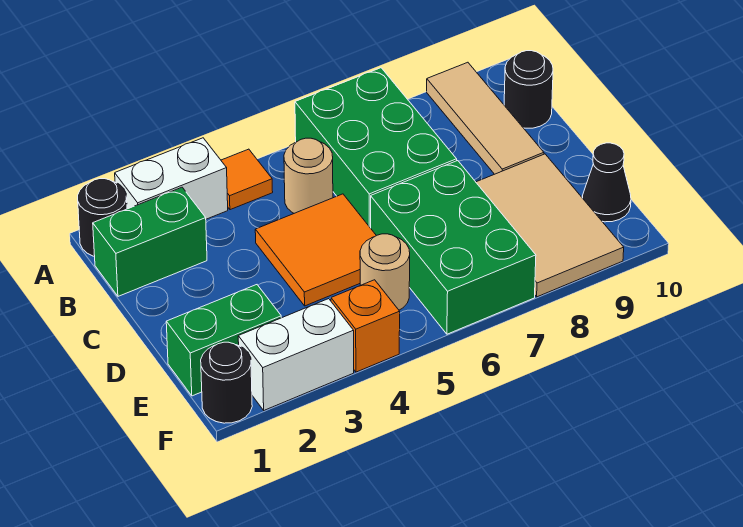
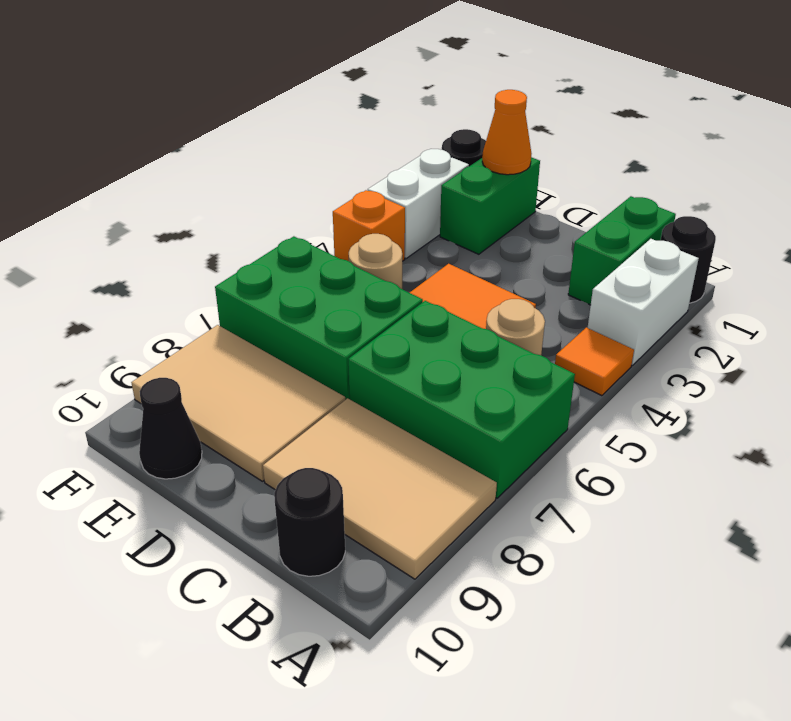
tan tile A9:C9 level 1 -> tan tile A8:C9 level 1
none -> orange cone E1 level 2

